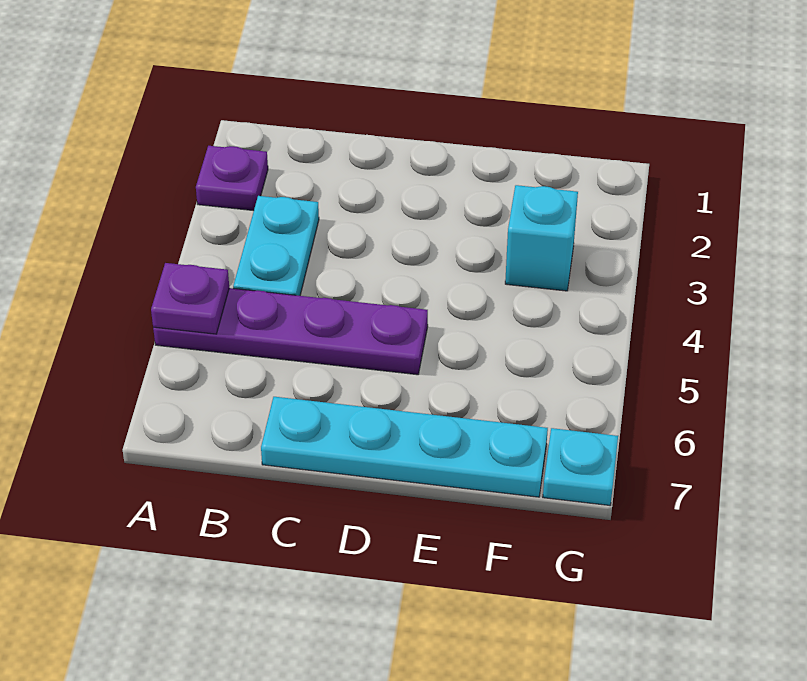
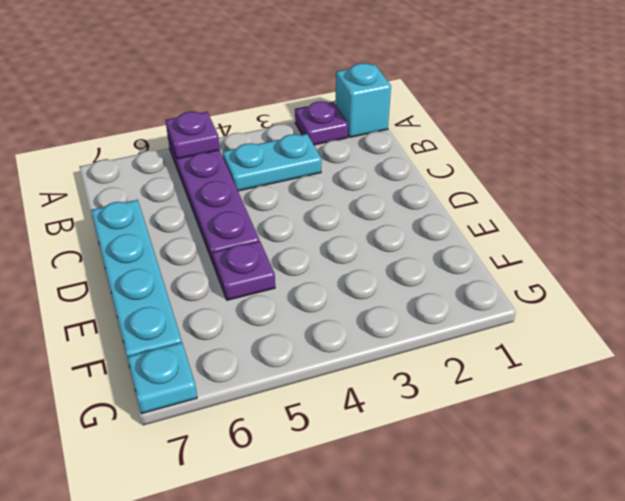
none -> purple plate E5 level 1
cyan brick F3 level 1 -> cyan brick A1 level 1

